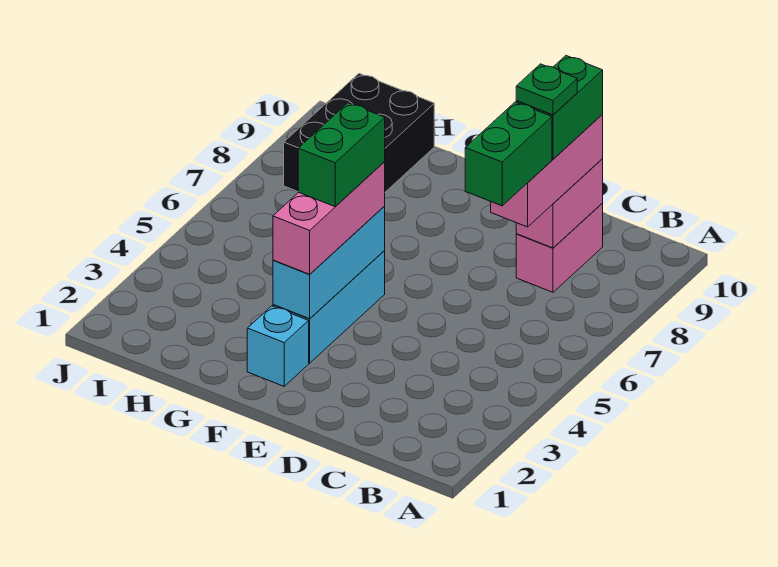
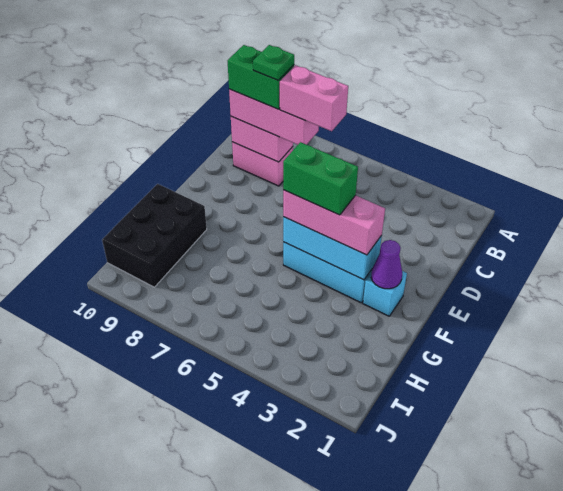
green brick C6:C7 level 4 -> pink brick C6:C7 level 4
none -> purple cone F2 level 2
black brick H8:I10 level 1 -> black brick G9:I10 level 1

